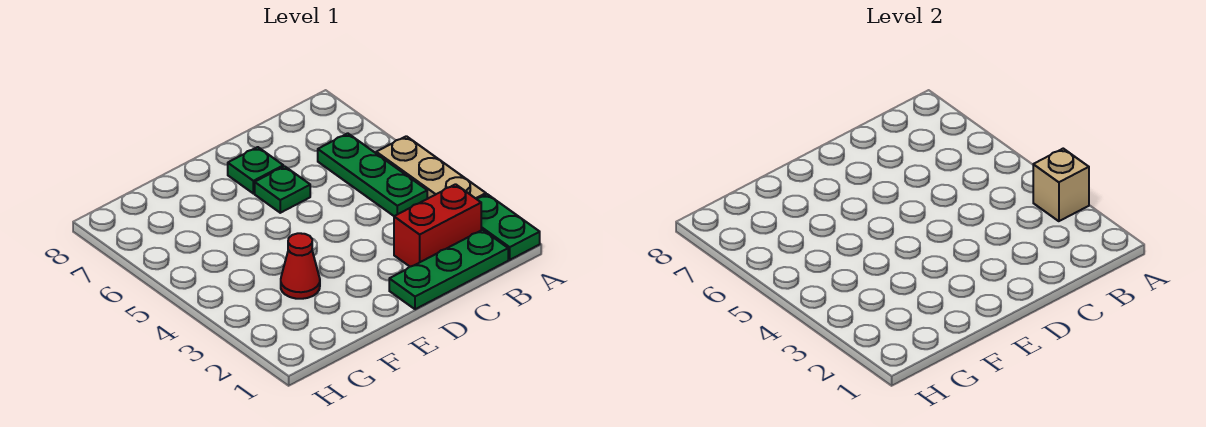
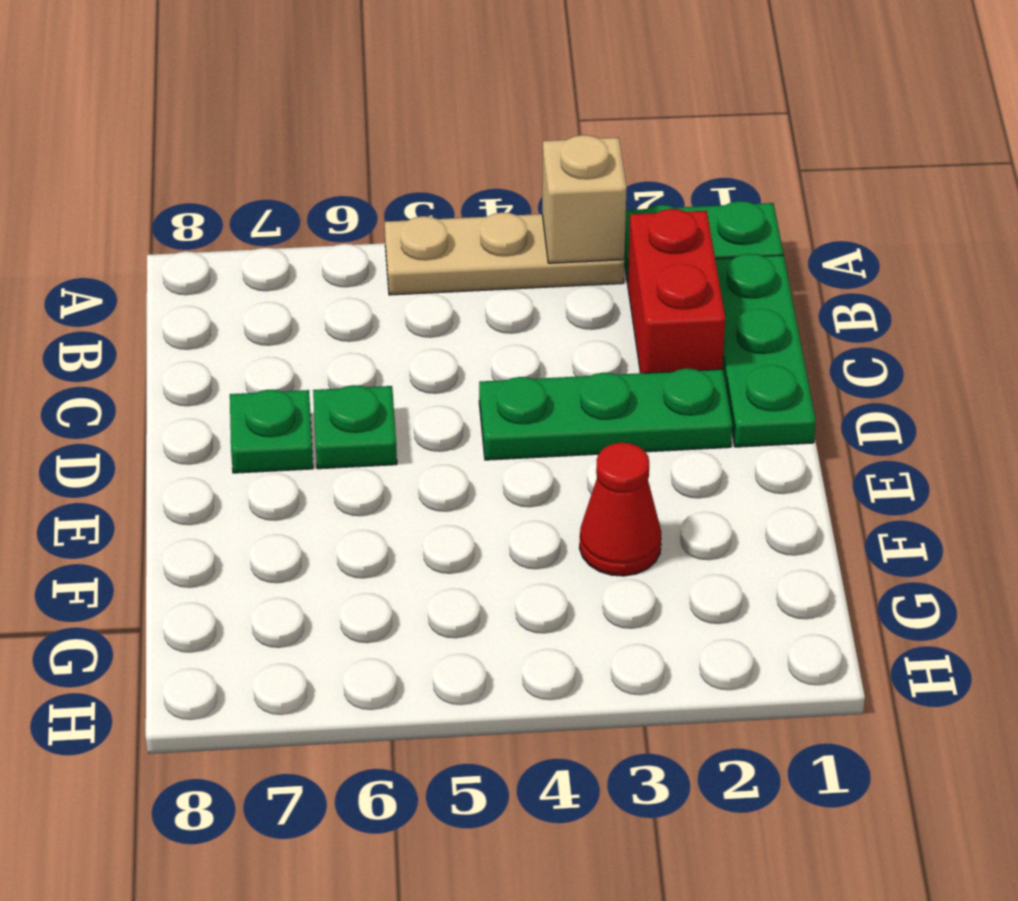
green plate B4:B6 level 1 -> green plate D2:D4 level 1

